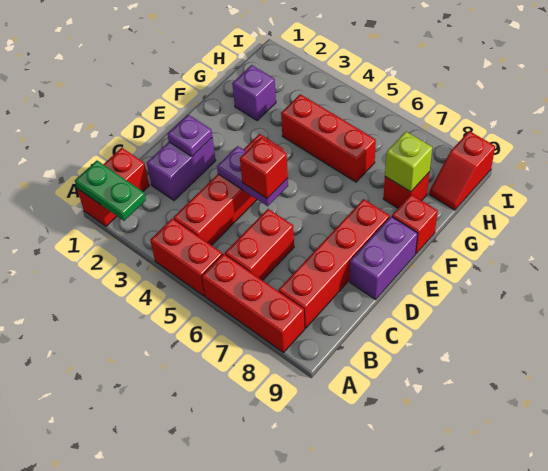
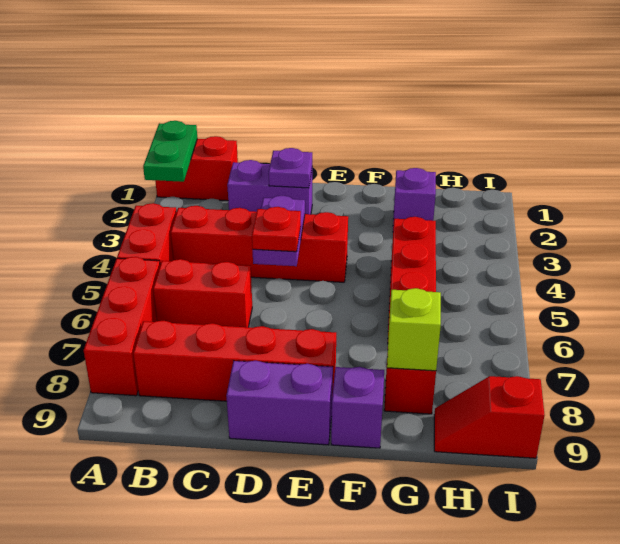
red brick D5 level 3 -> red plate D5 level 3
red brick F9 level 1 -> purple brick F9 level 1

